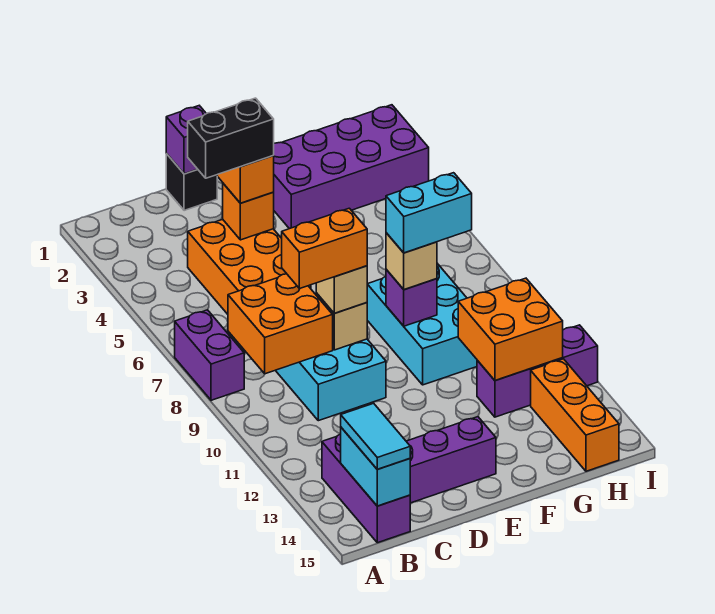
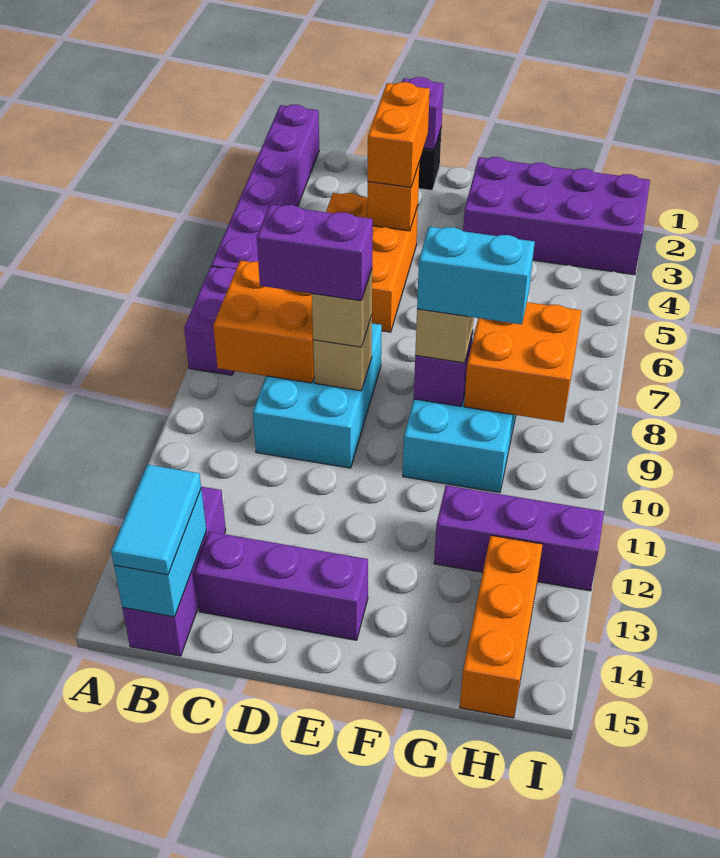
none -> purple brick A1:A6 level 1
black brick C4:D4 level 4 -> none
orange brick C9:D9 level 4 -> purple brick C9:D9 level 4
orange brick G11:H12 level 2 -> orange brick G8:H9 level 2

